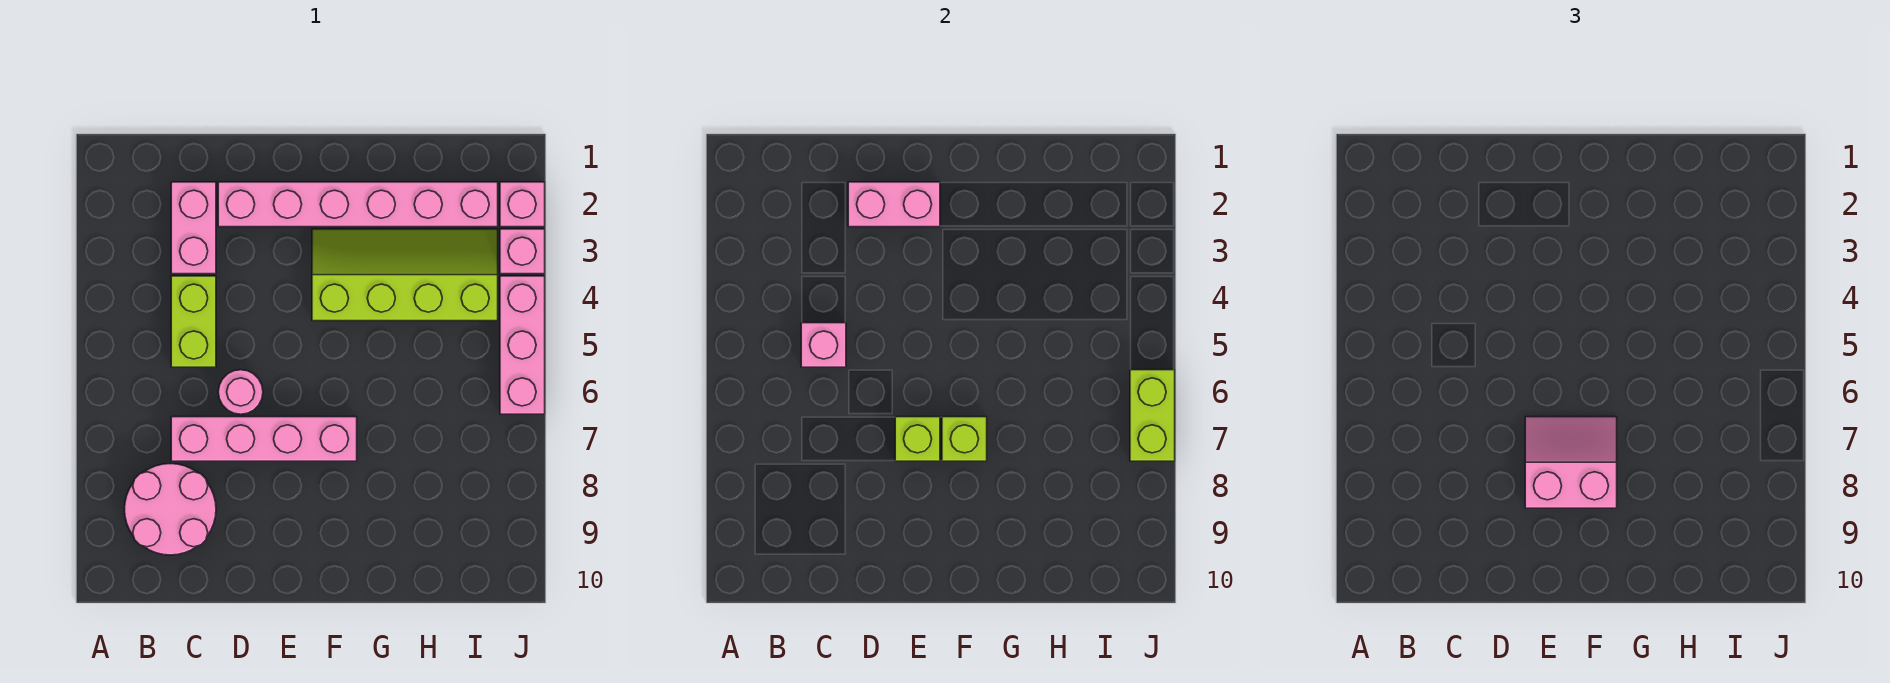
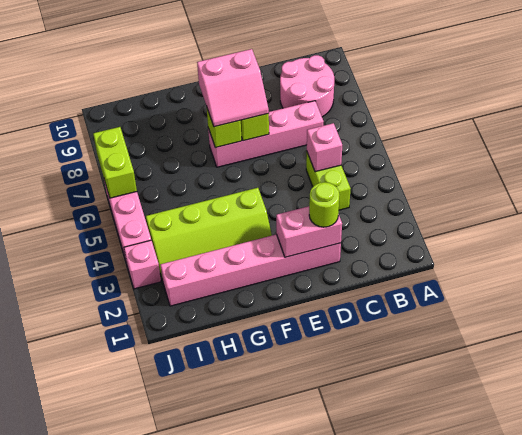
pink brick C2:C3 level 1 -> none
none -> lime round brick D2 level 3
pink round brick D6 level 1 -> none
pink brick J2 level 1 -> none

